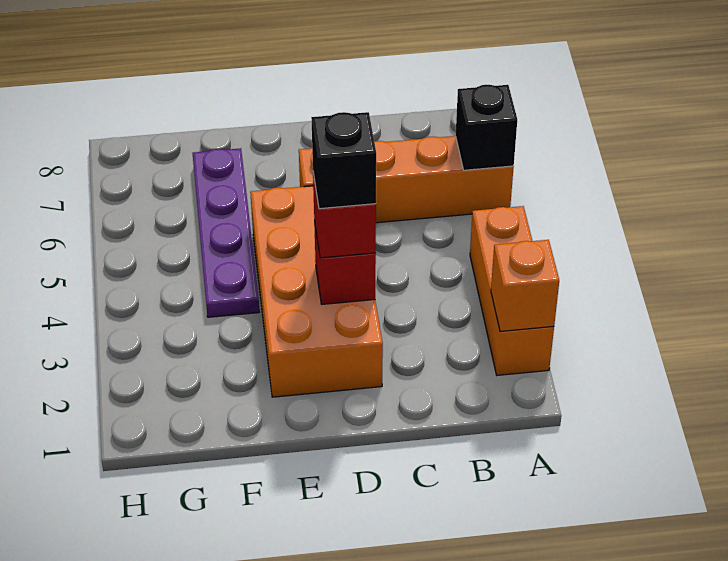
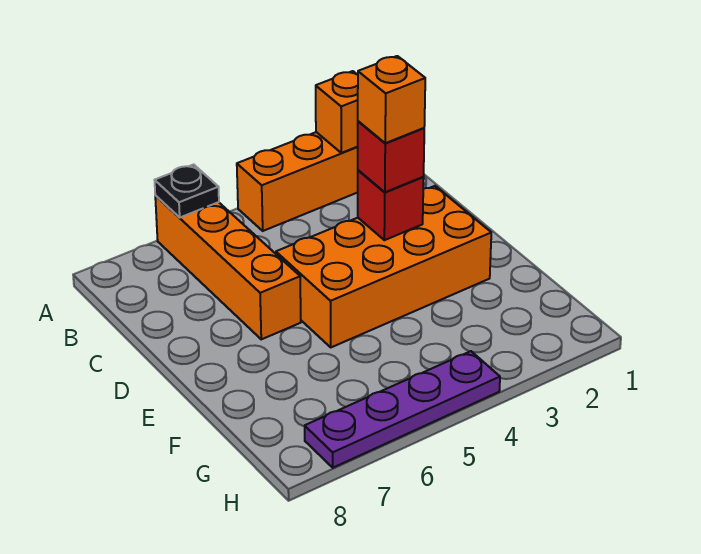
black brick A6 level 2 -> black plate A6 level 2
black brick D3 level 4 -> orange brick D3 level 4
purple plate F4:F7 level 1 -> purple plate H4:H7 level 1

